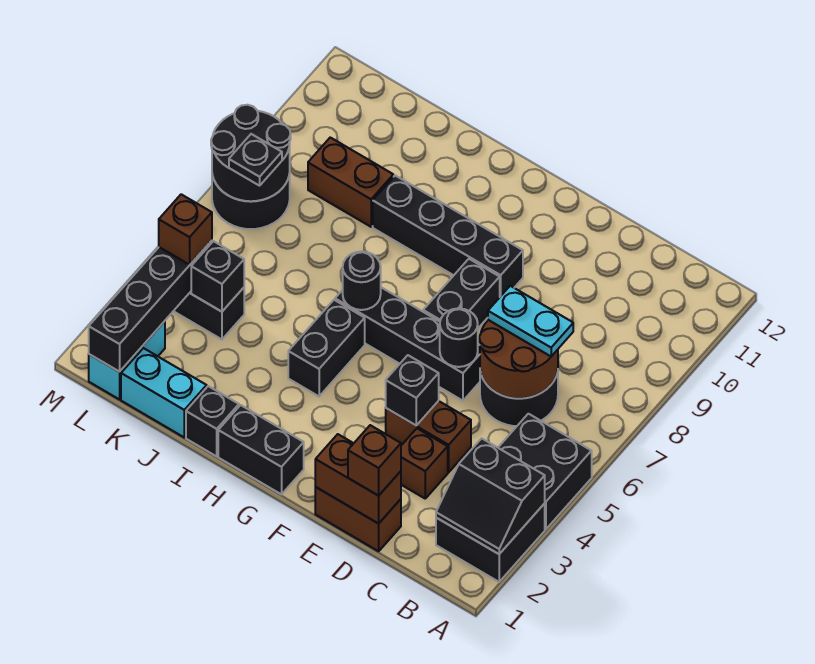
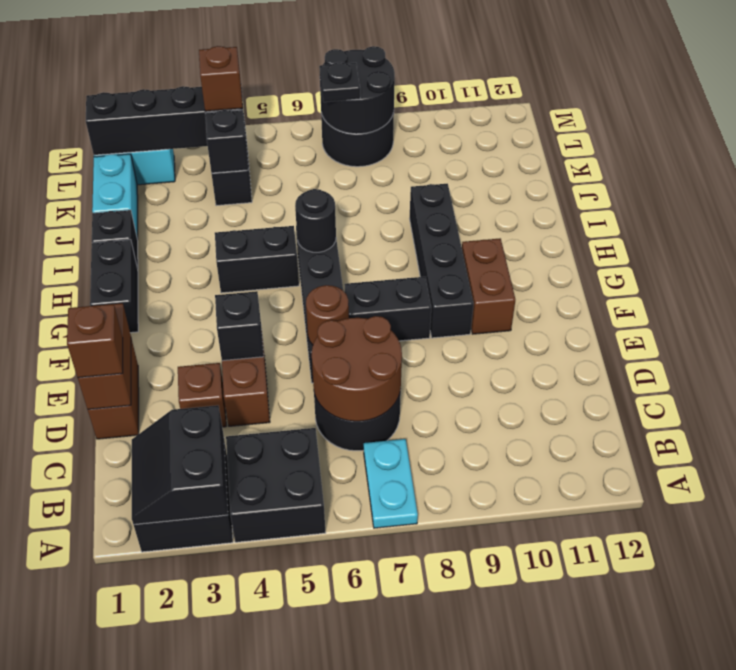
cyan plate C7:D7 level 3 -> cyan plate A7:B7 level 1
black round brick E6 level 2 -> brown round brick E6 level 2
brown brick J9:K9 level 1 -> brown brick F10:G10 level 1

